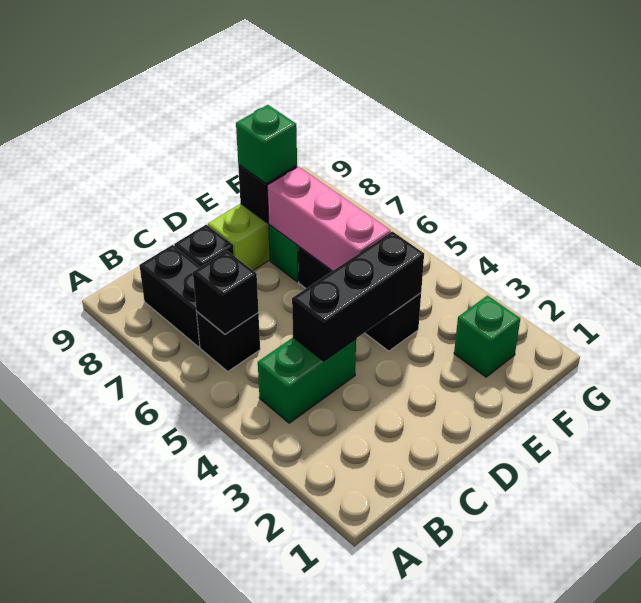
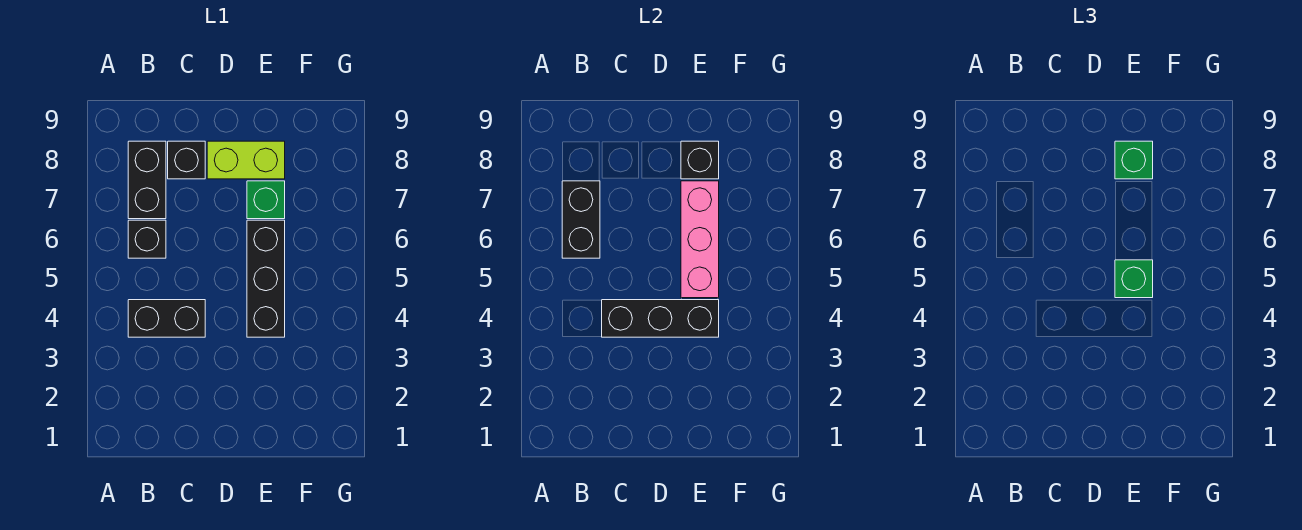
green brick B4:C4 level 1 -> black brick B4:C4 level 1
black brick B6 level 2 -> black brick B6:B7 level 2
green brick F2 level 1 -> green brick E5 level 3

